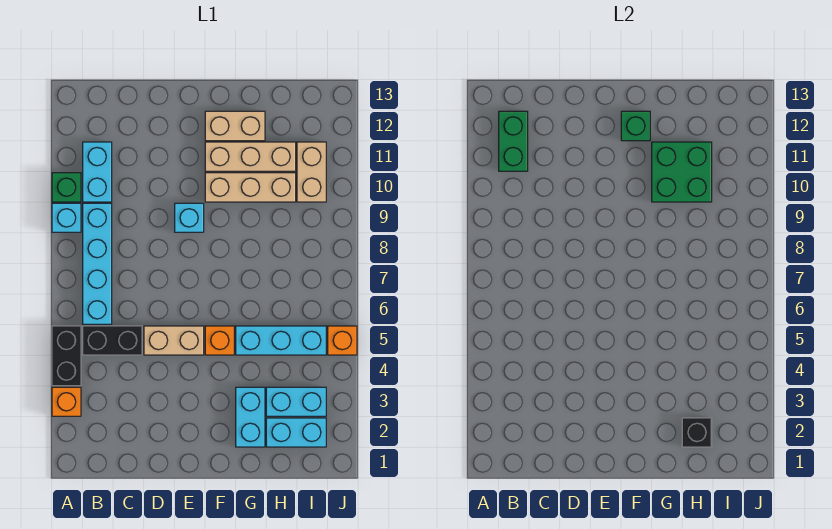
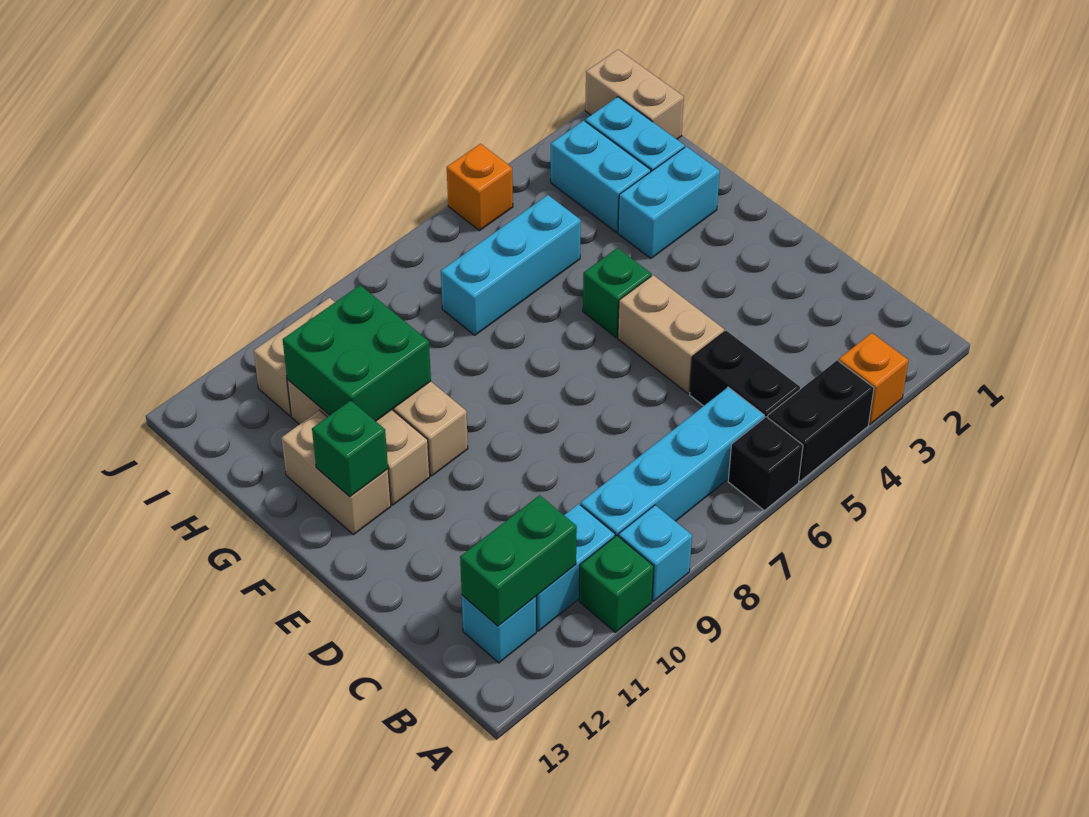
cyan brick E9 level 1 -> cyan brick B12 level 1
orange brick F5 level 1 -> green brick F5 level 1
cyan brick G5:I5 level 1 -> cyan brick H5:H7 level 1
black brick H2 level 2 -> black brick A6 level 1
none -> tan brick I1:J1 level 1

